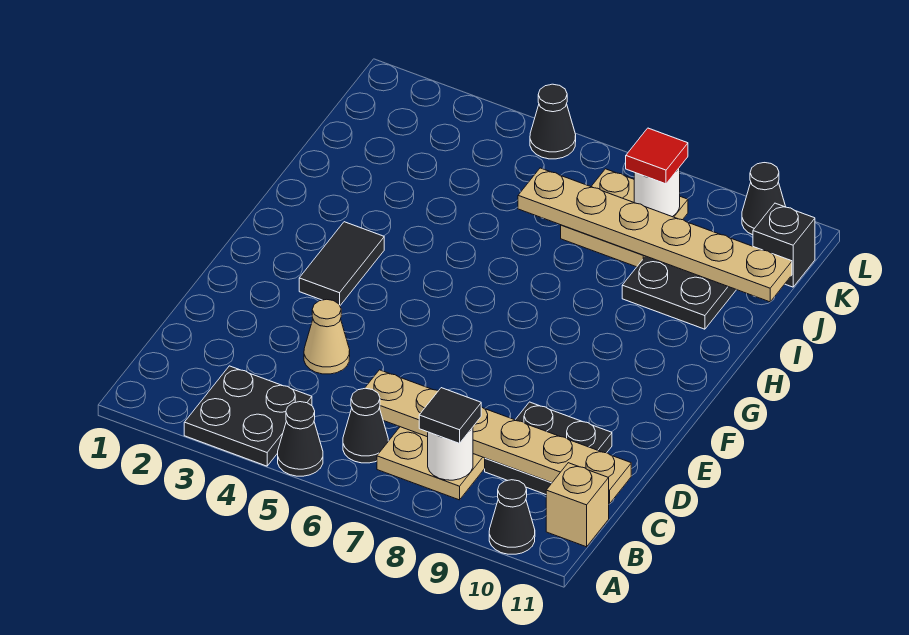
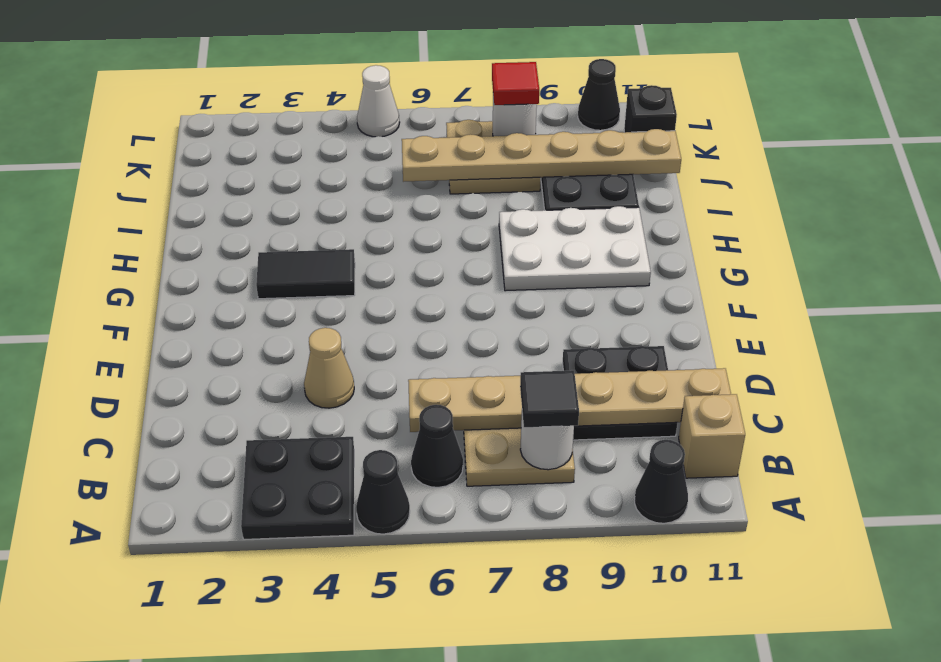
black tile F3:G3 level 1 -> black tile G3:G4 level 1
none -> white plate G8:H10 level 1
black cone L5 level 1 -> white cone L5 level 1

